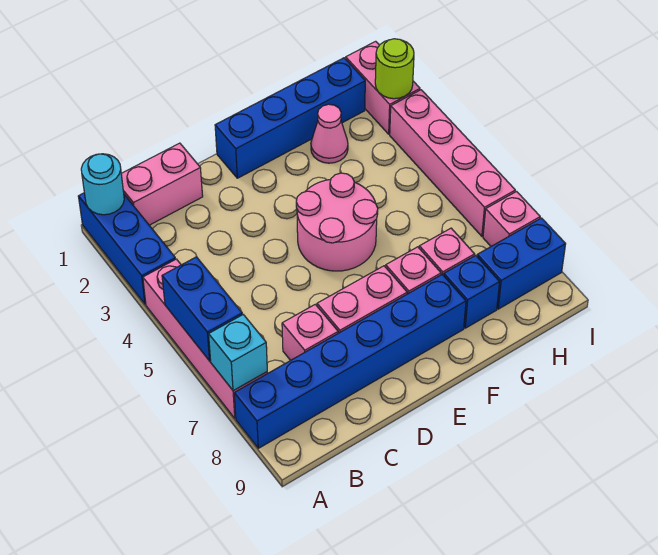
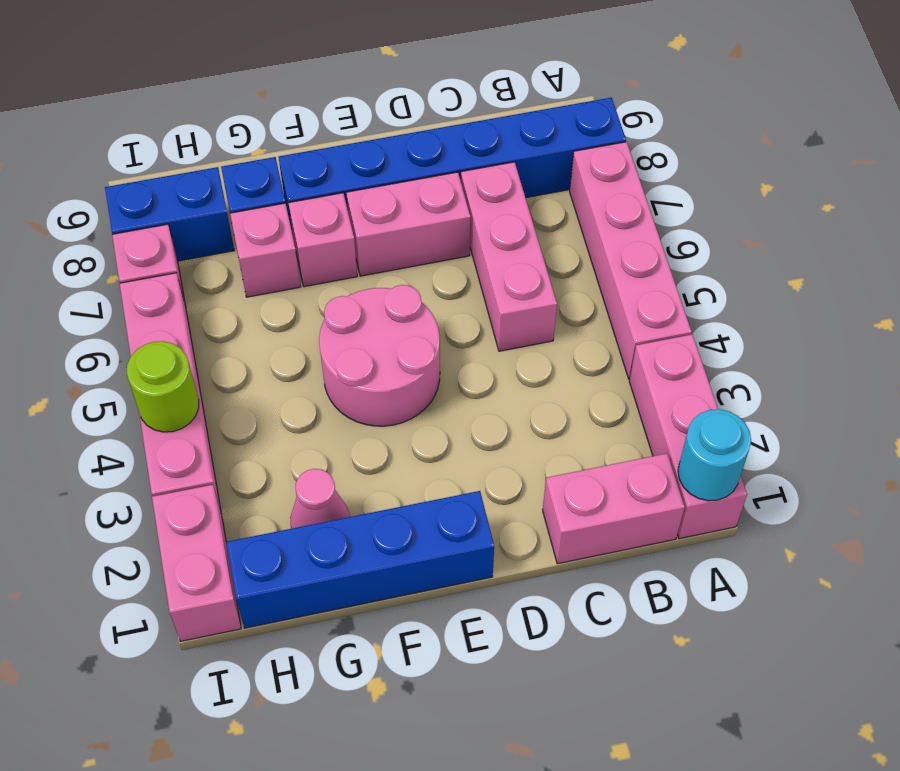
blue brick A1:A3 level 1 -> pink brick A1:A3 level 1
blue brick A5:A6 level 2 -> none
cyan brick A7 level 2 -> none
pink brick C7 level 1 -> pink brick C5:C7 level 1
lime round brick I2 level 2 -> lime round brick I4 level 2

